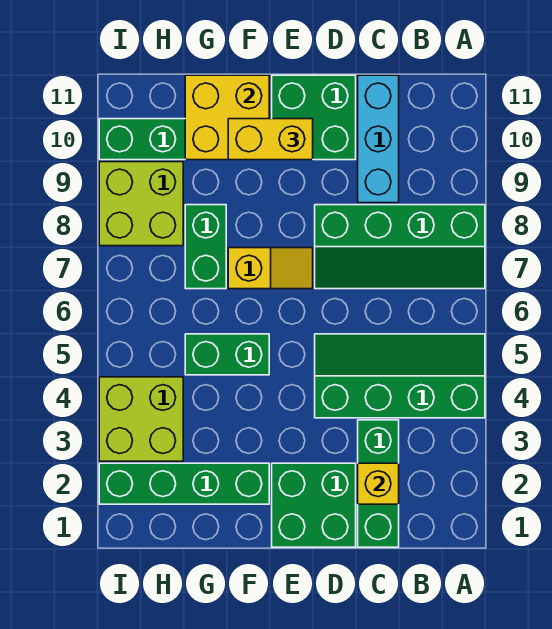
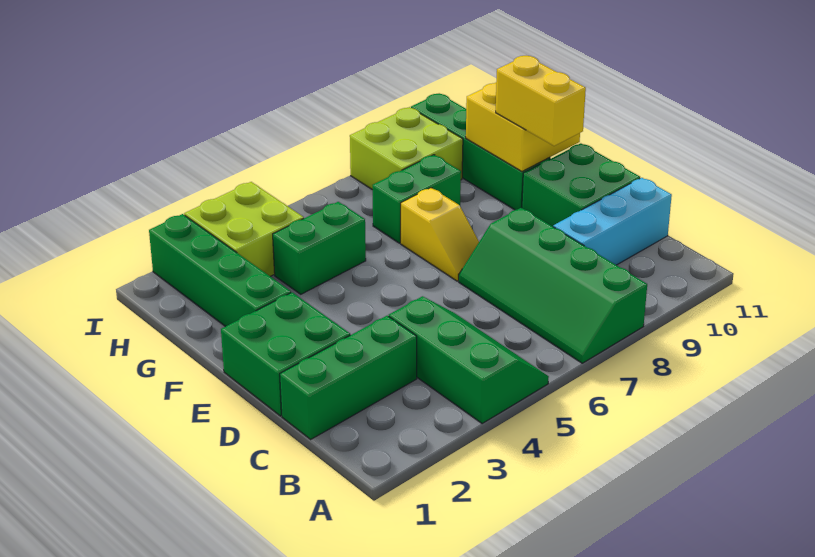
green slope A4:D5 level 1 top 4 -> green slope A4:C5 level 1 top 4
yellow brick C2 level 2 -> none
green brick F5:G5 level 1 -> green brick G4:G5 level 1

